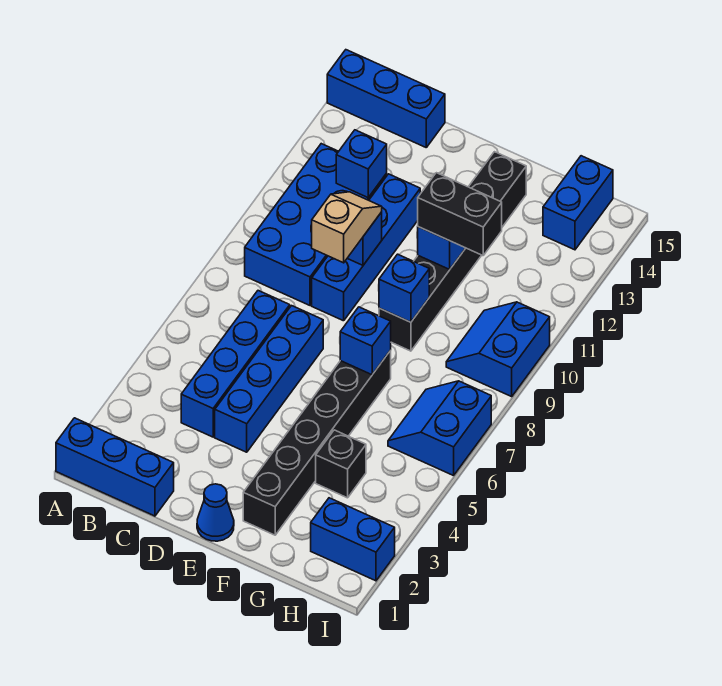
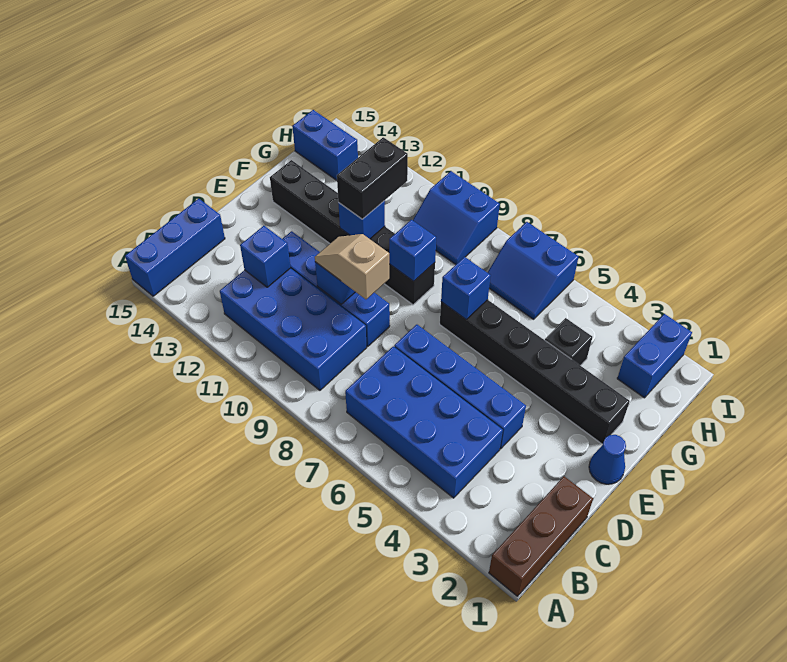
blue brick A1:C1 level 1 -> brown brick A1:C1 level 1
blue brick C4:C7 level 1 -> blue brick B4:C7 level 1

